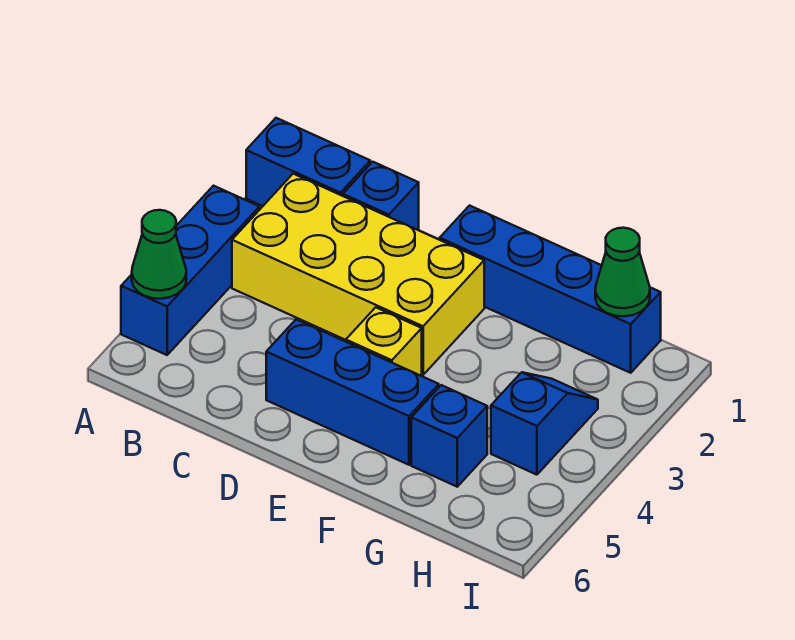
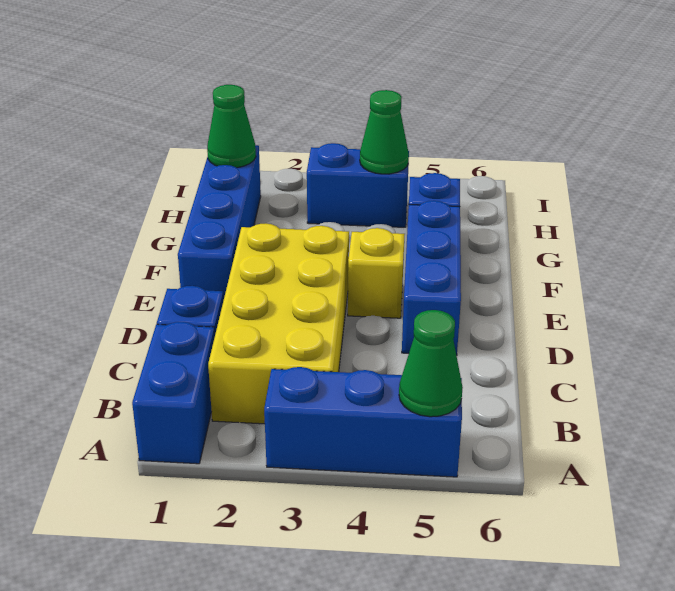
blue slope H3:H4 level 1 top 4 -> blue brick H3:H4 level 1
none -> green cone H4 level 2

